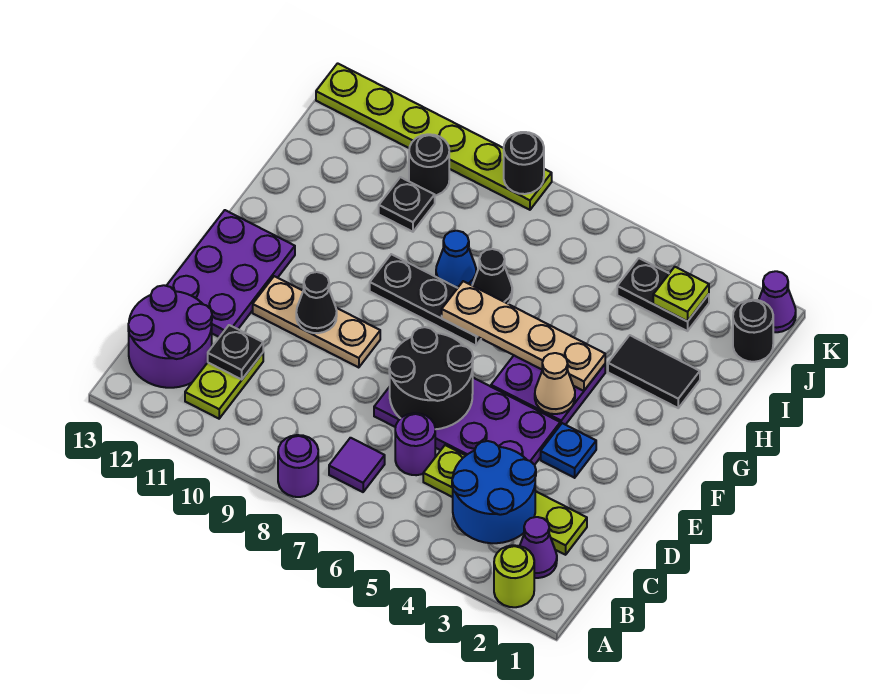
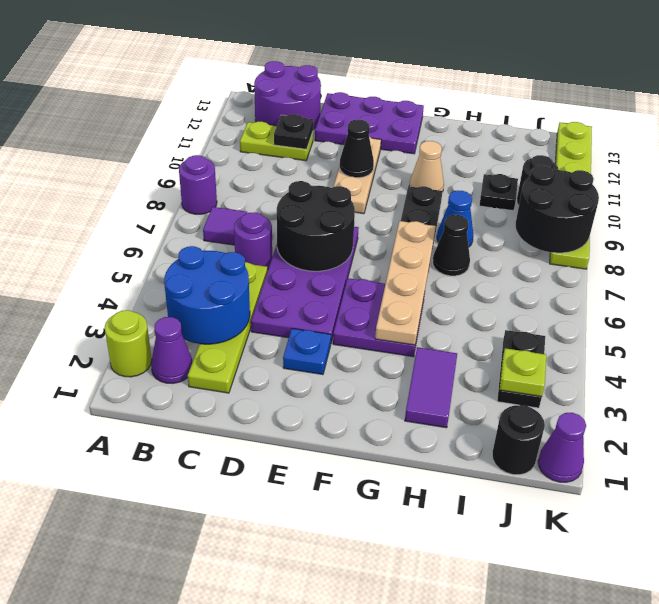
tan cone F4 level 2 -> tan cone G10 level 1
black tile H2:H3 level 1 -> purple tile H2:H3 level 1
black round brick K8 level 2 -> black round brick J8:K9 level 2

